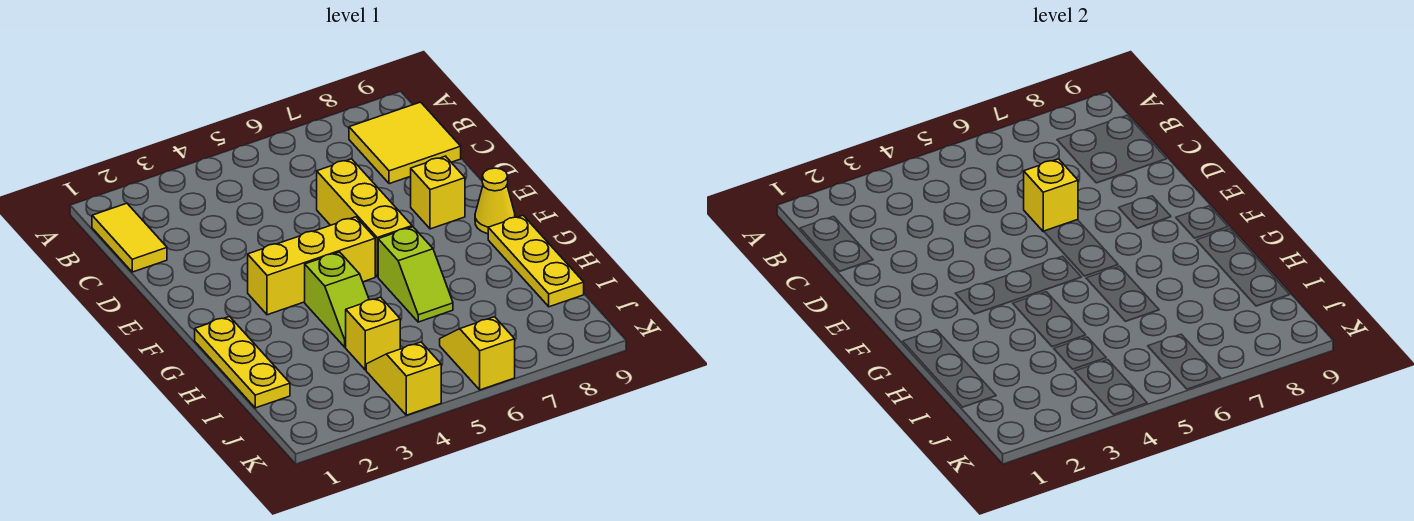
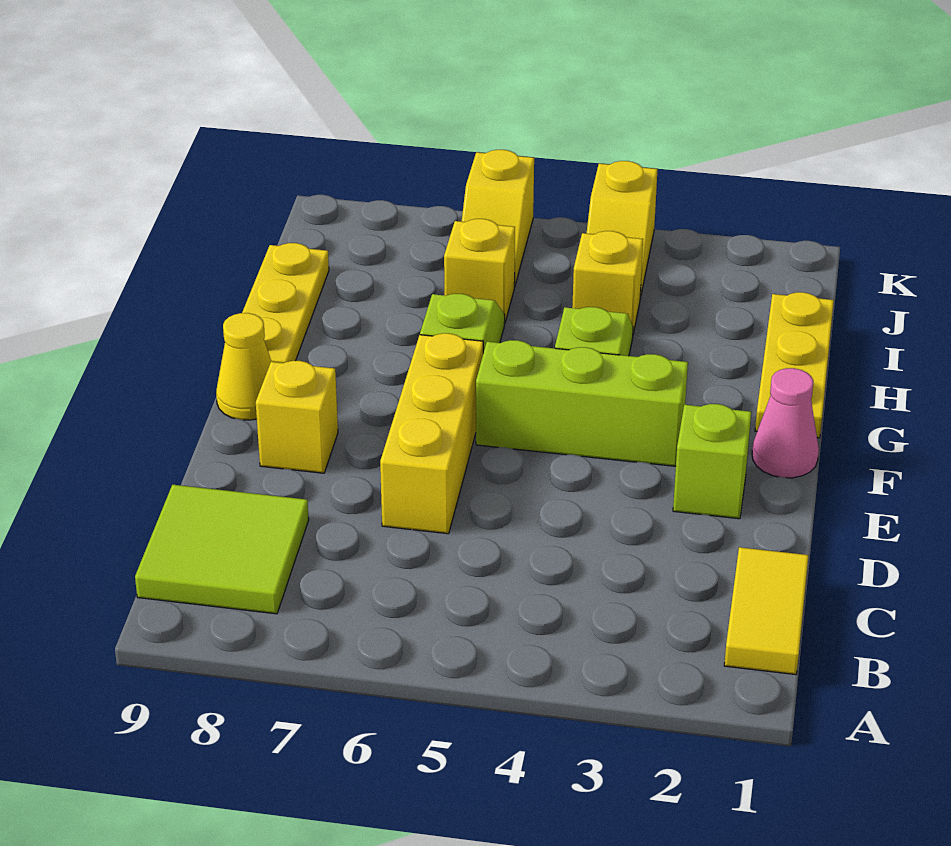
yellow tile B8:C9 level 1 -> lime tile B8:C9 level 1
yellow brick D6 level 2 -> yellow brick I6 level 1
none -> lime brick E2 level 1
none -> pink cone F1 level 1
yellow brick F3:F5 level 1 -> lime brick F3:F5 level 1

